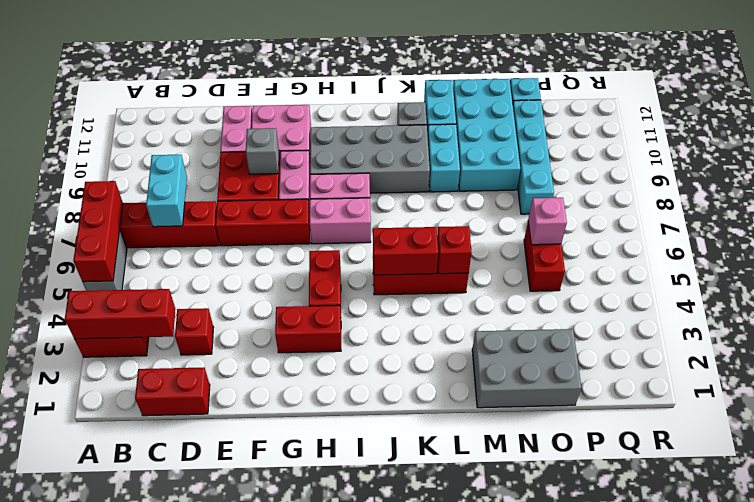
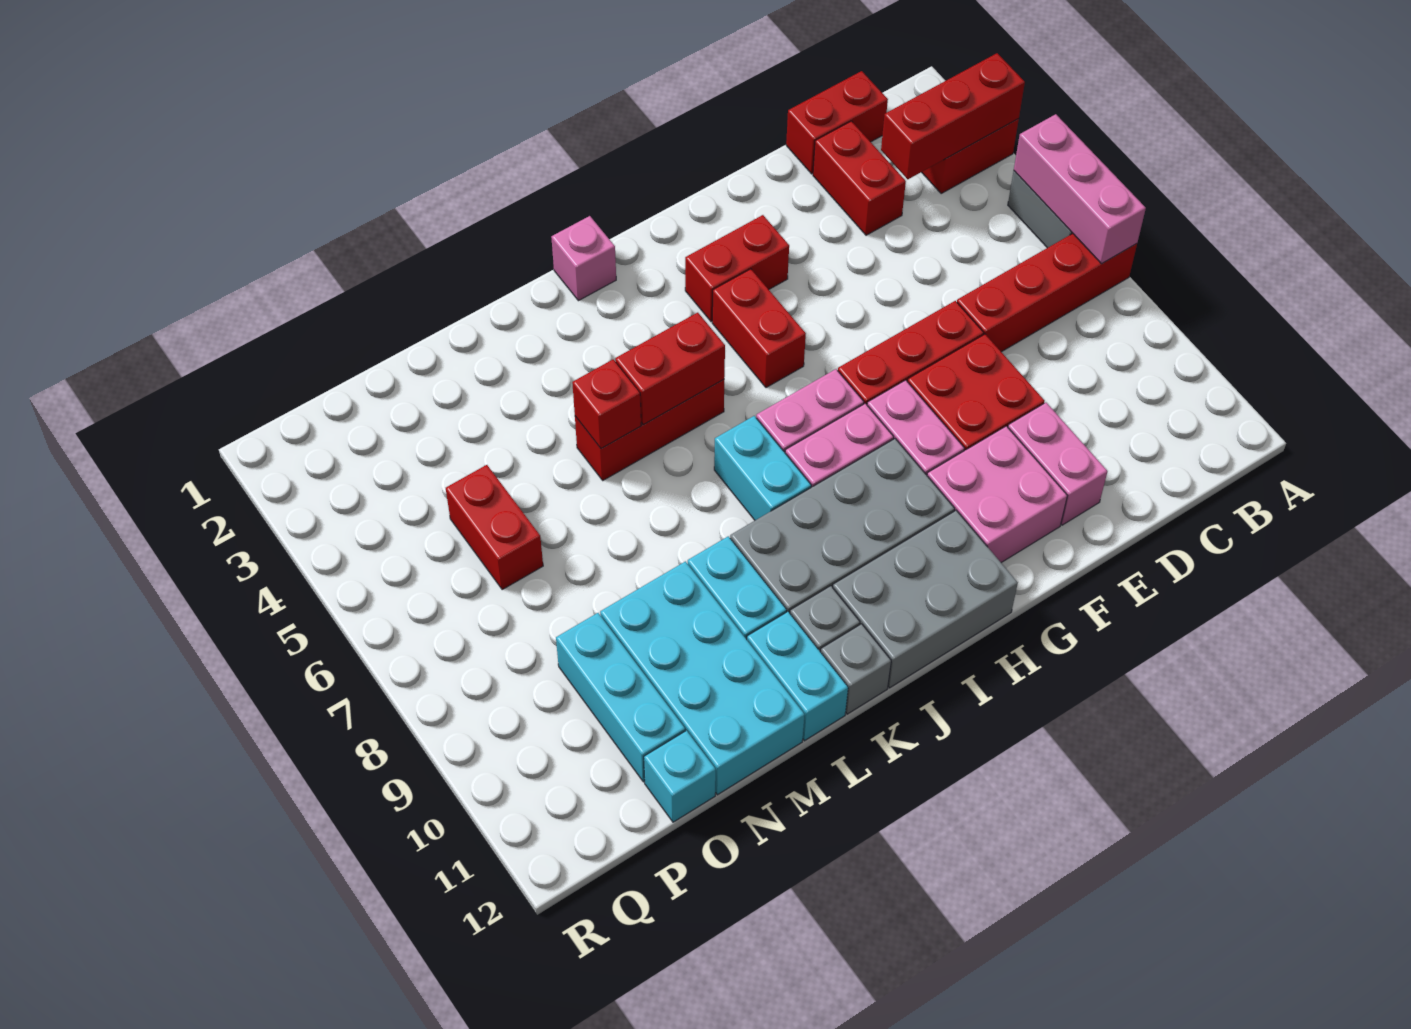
red brick A5:A7 level 2 -> pink brick A5:A7 level 2
cyan brick C7:C8 level 2 -> cyan brick J7:J8 level 1
red brick D3 level 1 -> red brick D2:D3 level 1
grey brick F9 level 2 -> grey brick K12 level 1
grey brick M1:O2 level 1 -> grey brick H11:J12 level 1
pink brick O6 level 2 -> pink brick J1 level 1
cyan brick O8:O11 level 1 -> cyan brick O9:O11 level 1

